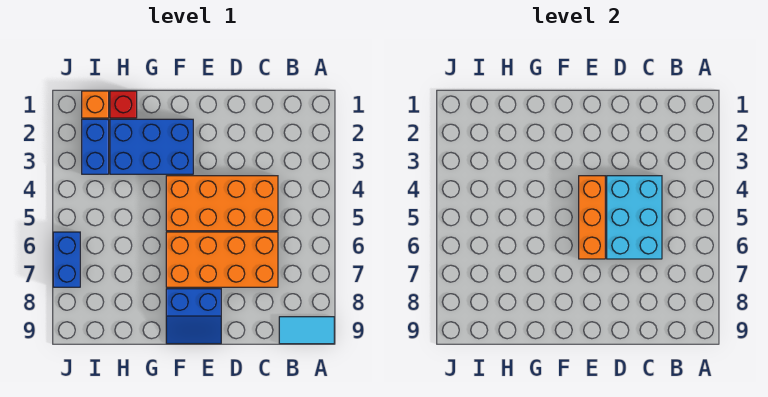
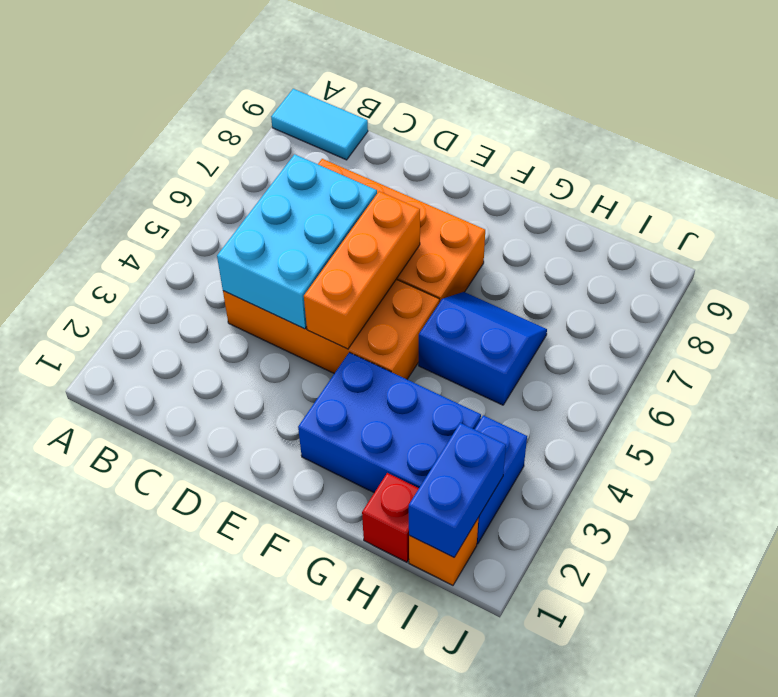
blue slope E8:F9 level 1 top 8 -> blue slope G5:H6 level 1 top 5
blue brick J6:J7 level 1 -> blue brick I1:I2 level 2

